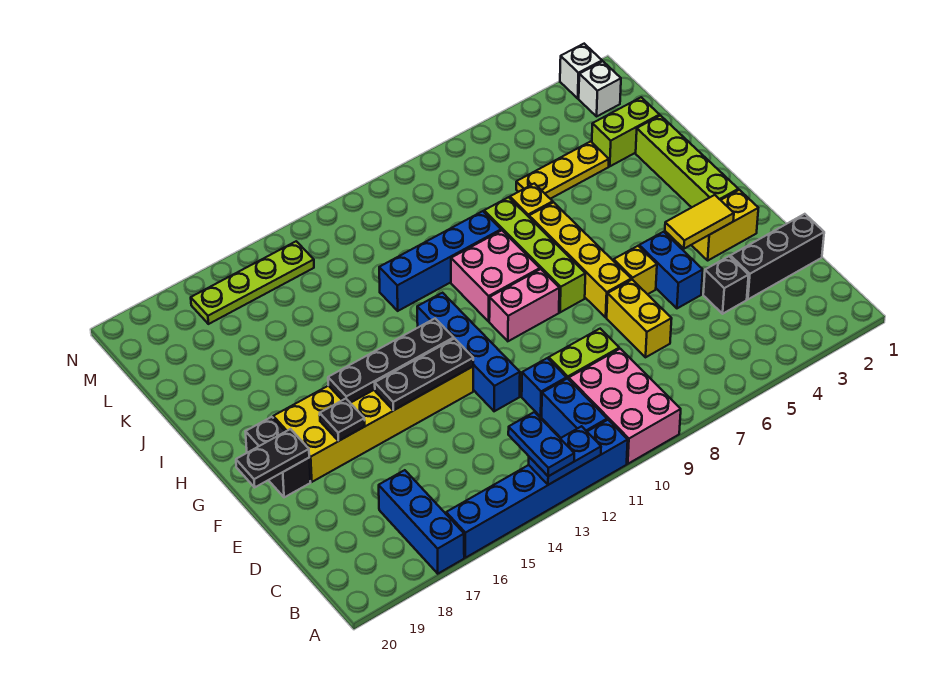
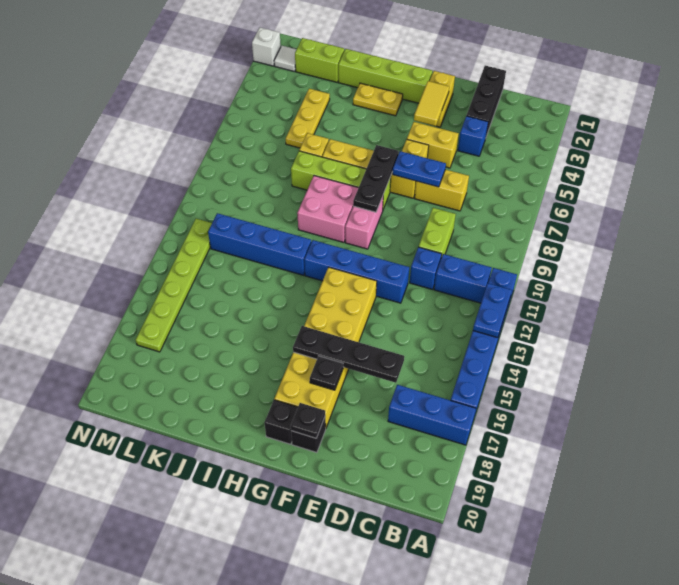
pink brick A9:C10 level 1 -> none
blue plate A13:B13 level 3 -> blue plate E7:F7 level 2
black brick D4 level 1 -> blue brick D4 level 1
blue brick E5:F5 level 1 -> yellow brick E5:F5 level 1
black plate F13:F15 level 2 -> black plate G7:G9 level 2
black plate F19:F20 level 2 -> black plate F19 level 2
black plate G13:G16 level 2 -> black plate D16:G16 level 2
none -> yellow plate H3:I3 level 1
blue brick J9:J12 level 1 -> blue brick I12:L12 level 1
lime brick K2:K3 level 1 -> lime brick K2:L2 level 1
white brick M2 level 1 -> white tile M2 level 1
lime plate M14:M17 level 1 -> lime plate M12:M17 level 1

